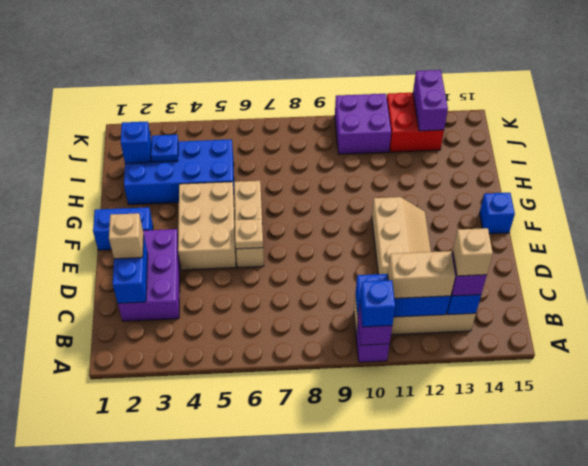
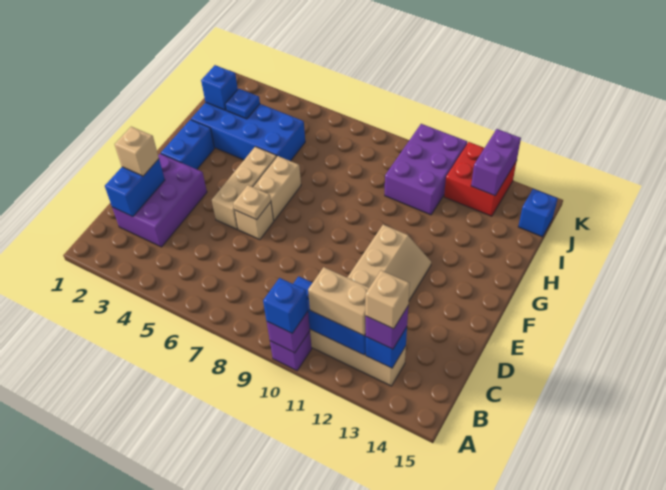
tan brick E4:G5 level 1 -> tan brick E5:G5 level 1
blue brick F1:F2 level 1 -> blue brick F2:G2 level 1
blue brick F15 level 1 -> blue brick J15 level 1
purple brick J10:K11 level 1 -> purple brick I10:K11 level 1

